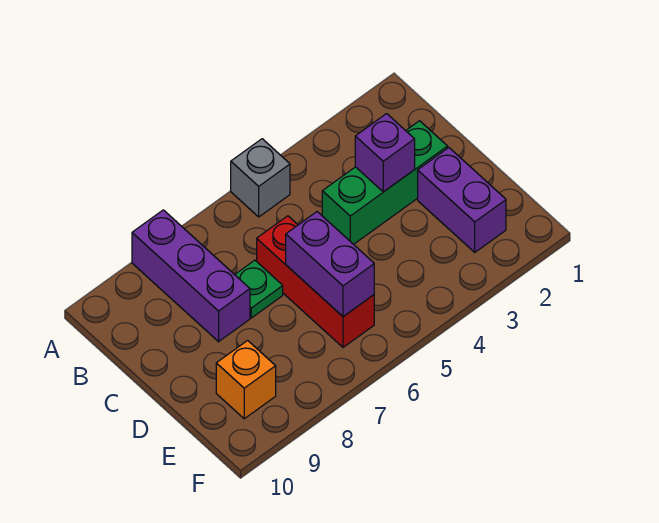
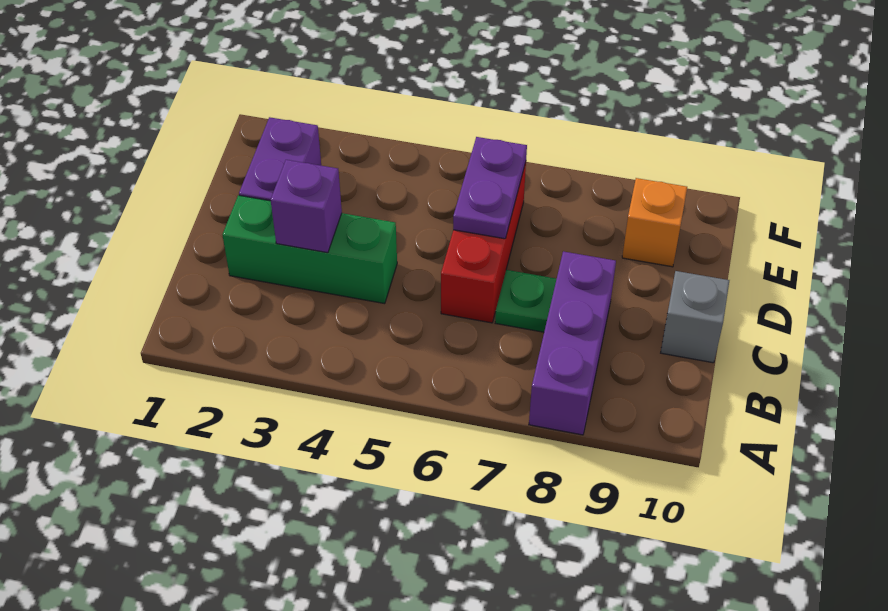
grey brick A5 level 1 -> grey brick C10 level 1
purple brick D6:E6 level 2 -> purple plate D6:E6 level 2

